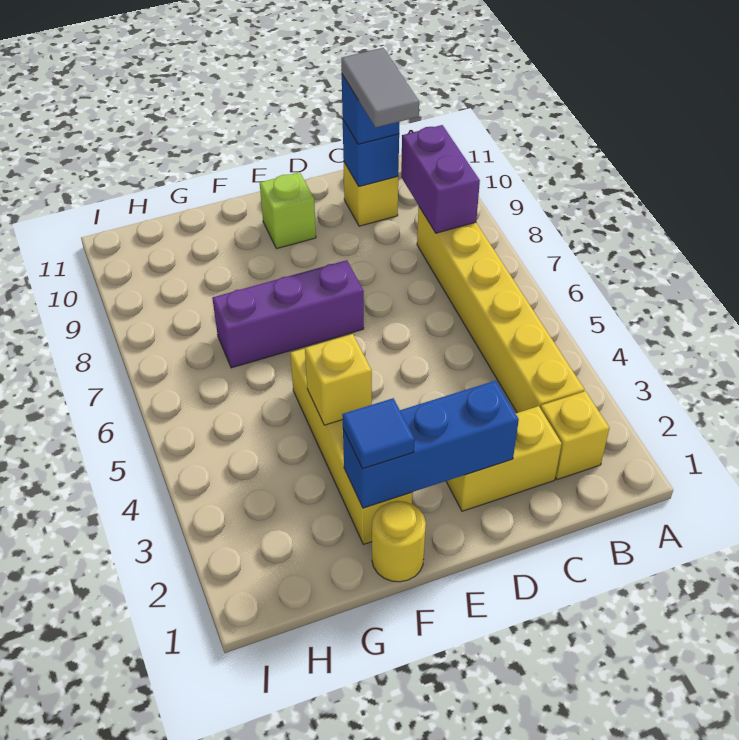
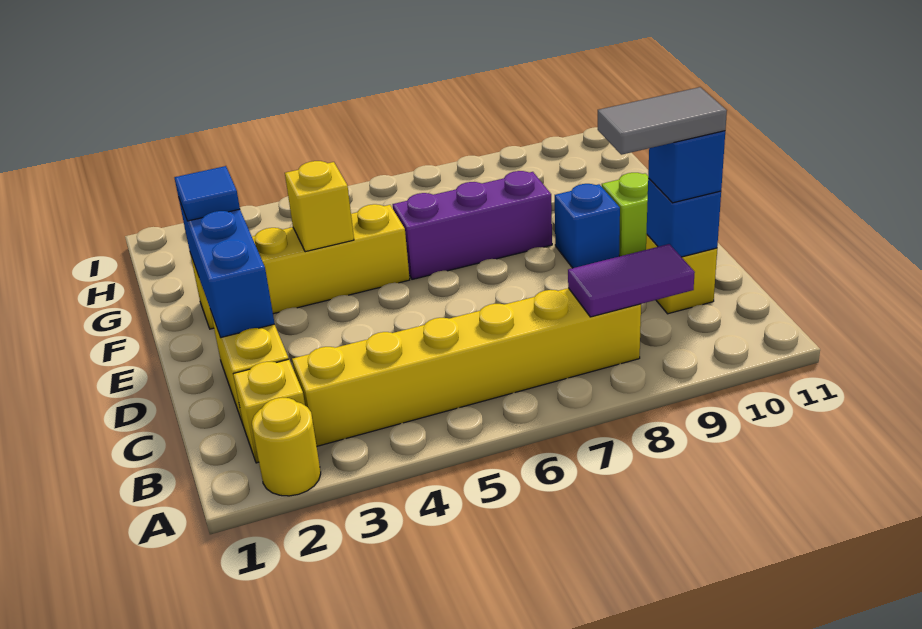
purple brick B8:B9 level 2 -> purple tile B8:B9 level 2
purple brick E7:G7 level 1 -> purple brick F6:F8 level 1
none -> blue brick E9 level 1
yellow round brick F1 level 1 -> yellow round brick A2 level 1

